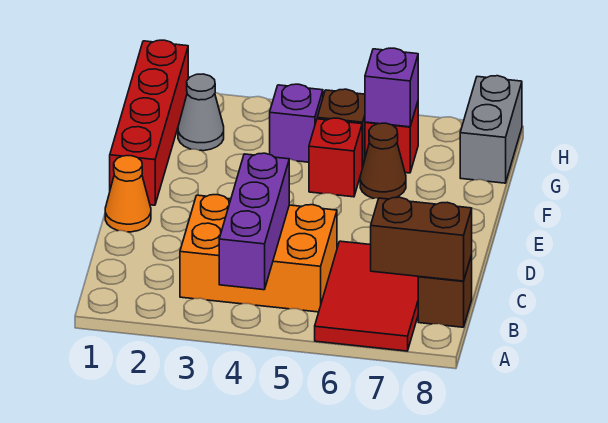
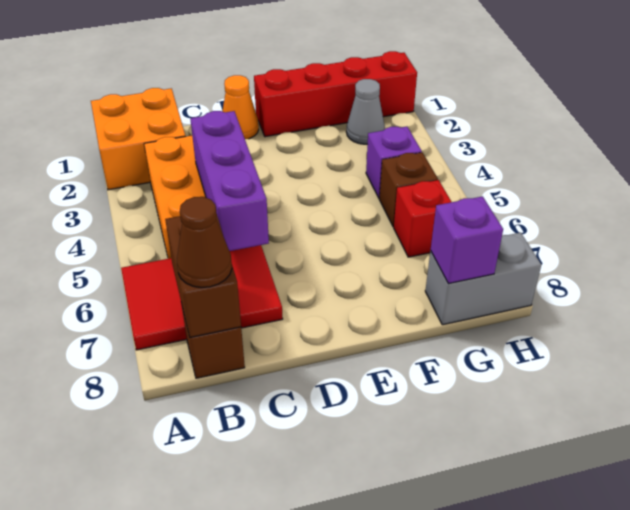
none -> orange brick A1:B2 level 1
purple brick A4:C4 level 2 -> purple brick C4:C6 level 2
red brick F5 level 1 -> none
brown cone F6 level 1 -> brown cone B8 level 3
purple brick G6 level 2 -> purple brick G8 level 2

